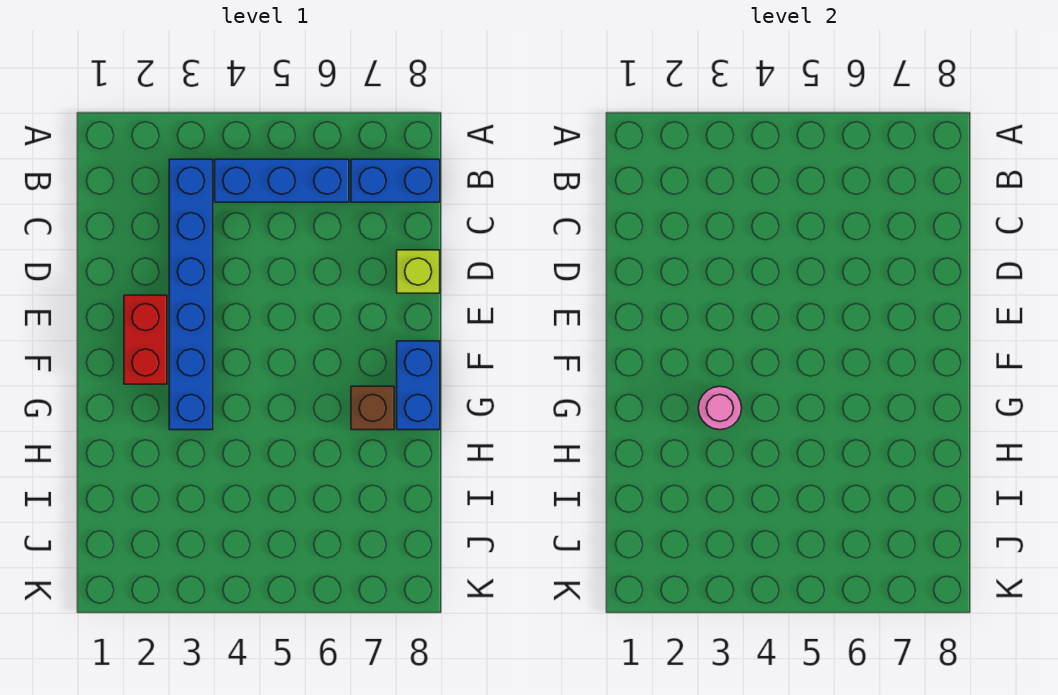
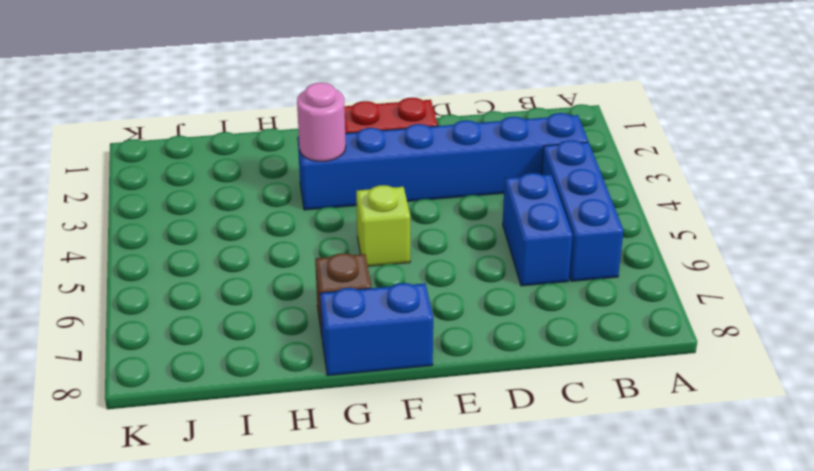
blue brick B7:B8 level 1 -> blue brick C5:C6 level 1
lime brick D8 level 1 -> lime brick F5 level 1

